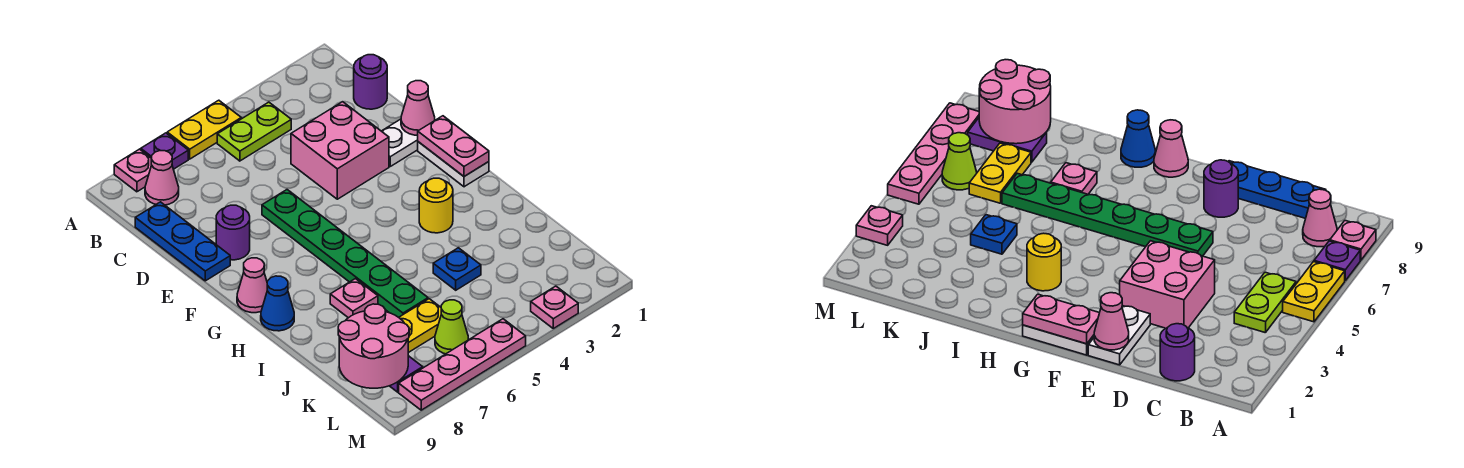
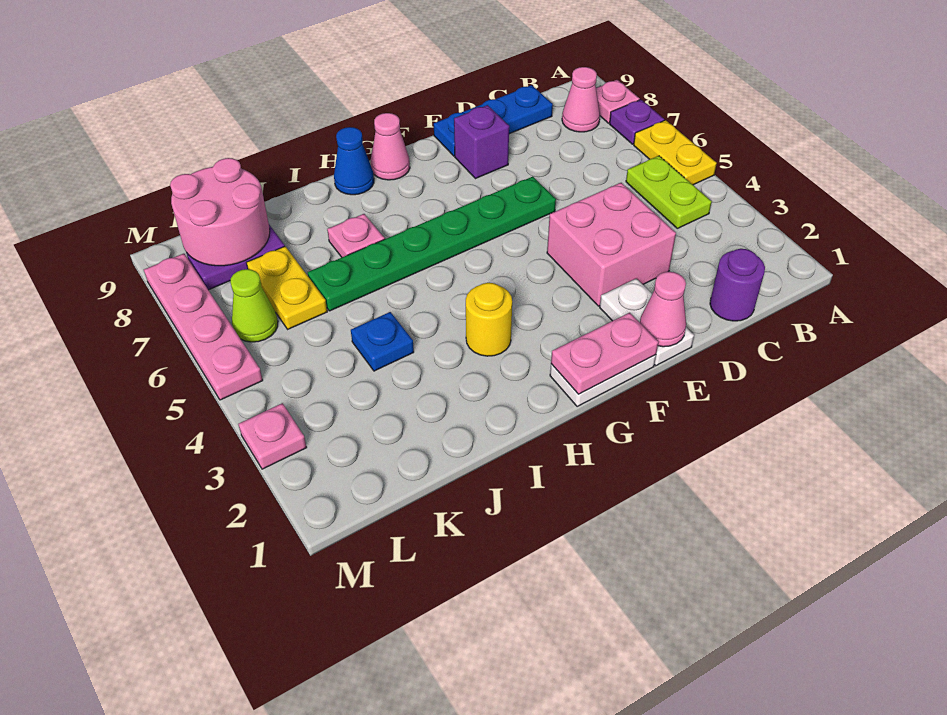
purple round brick E8 level 1 -> purple brick E8 level 1

